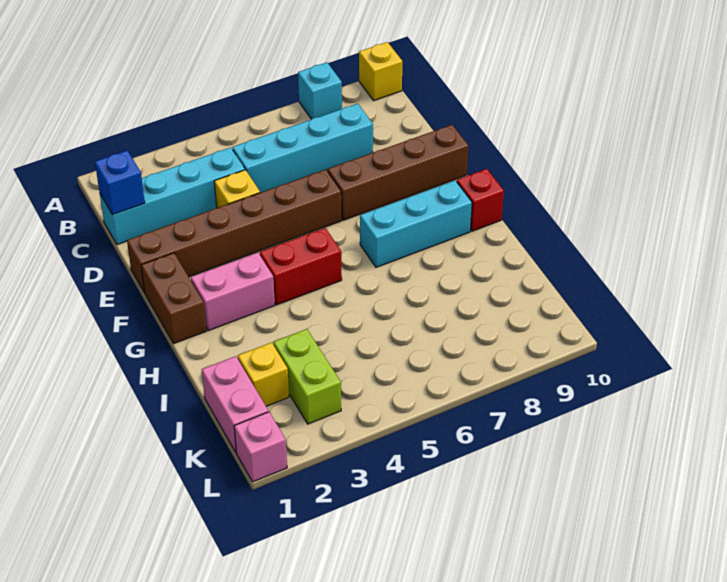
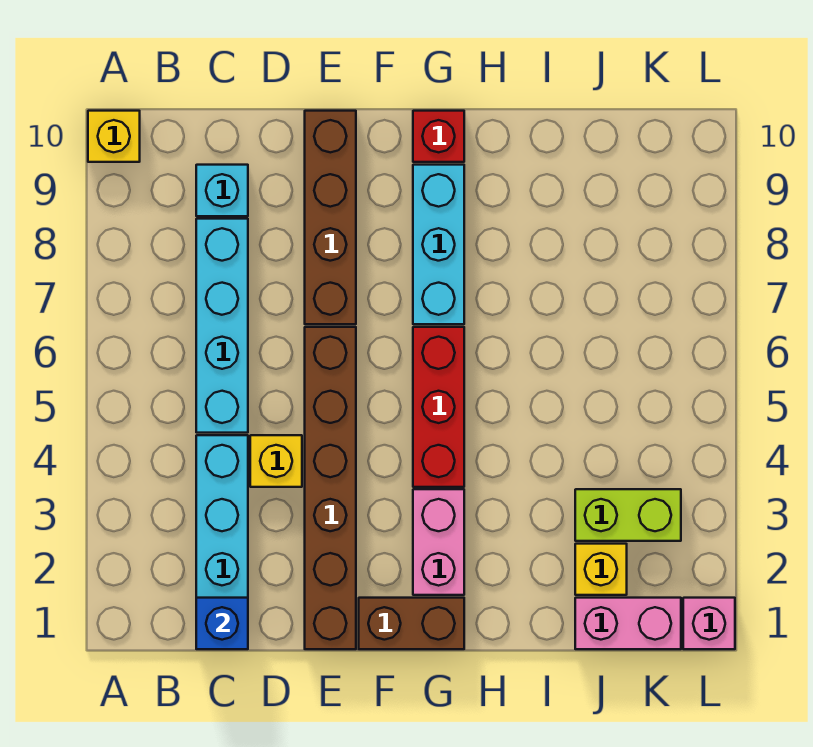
cyan brick A8 level 1 -> cyan brick C9 level 1
red brick G4:G5 level 1 -> red brick G4:G6 level 1

